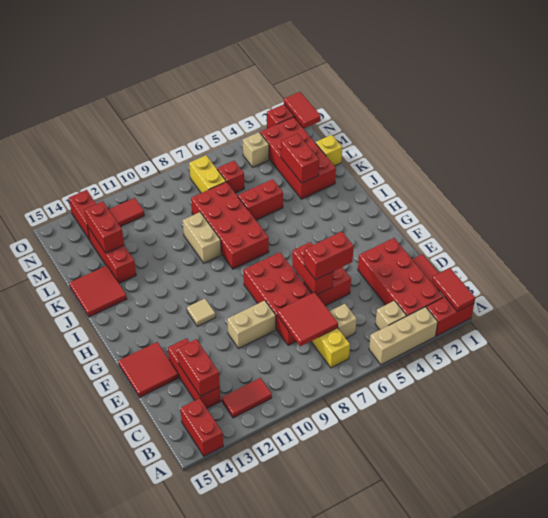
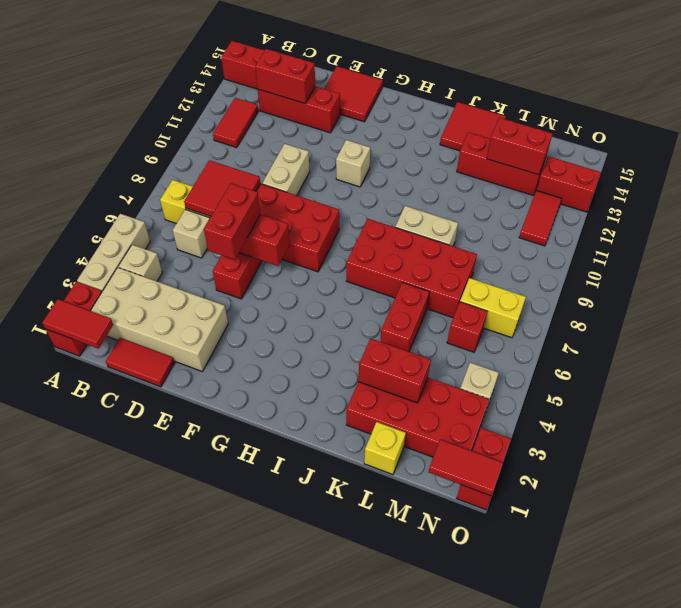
red brick B2:E3 level 1 -> tan brick B2:E3 level 1
tan tile G11 level 1 -> tan brick G11 level 1

